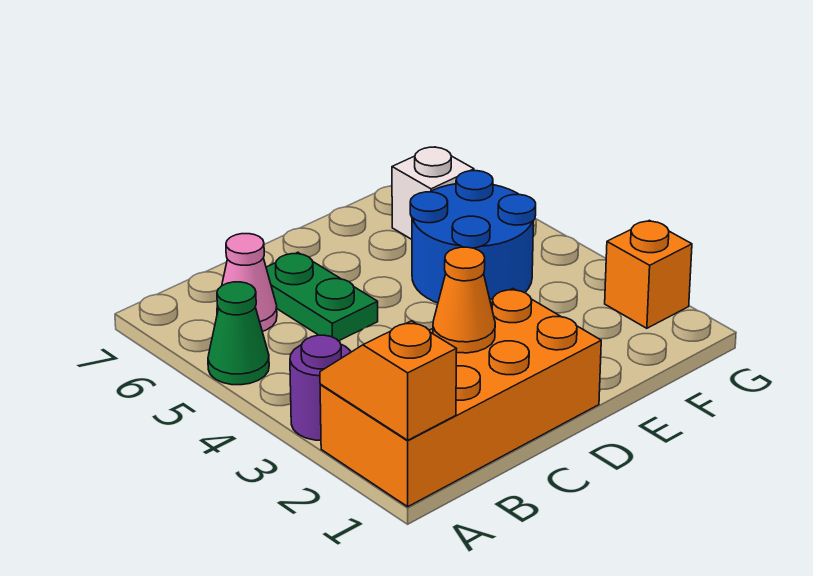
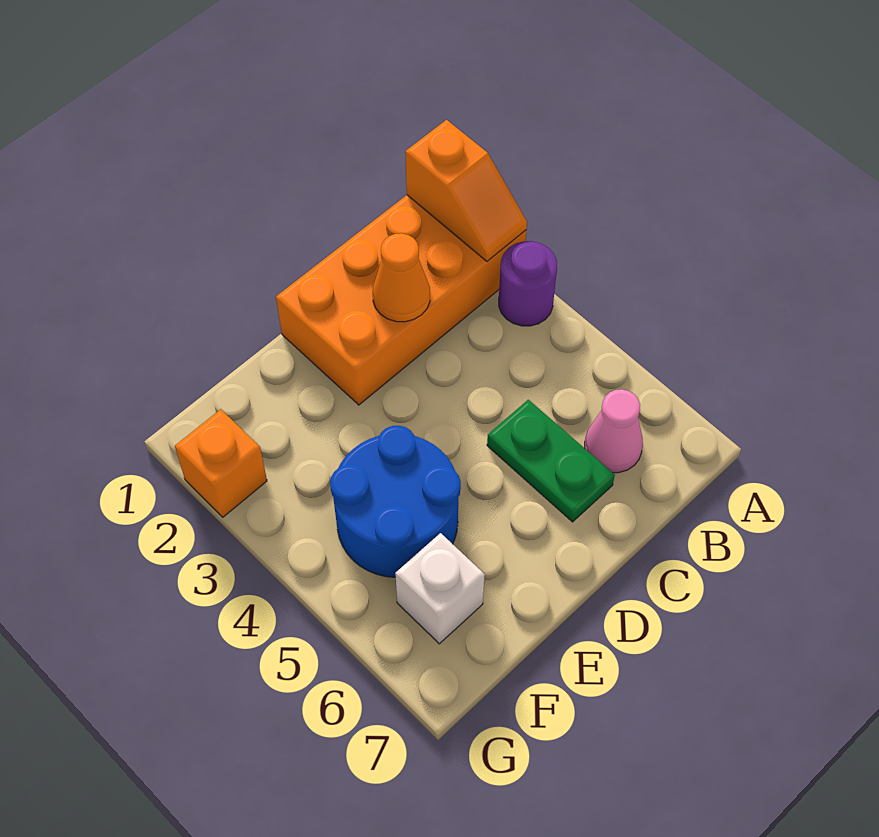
green cone A5 level 1 -> none

